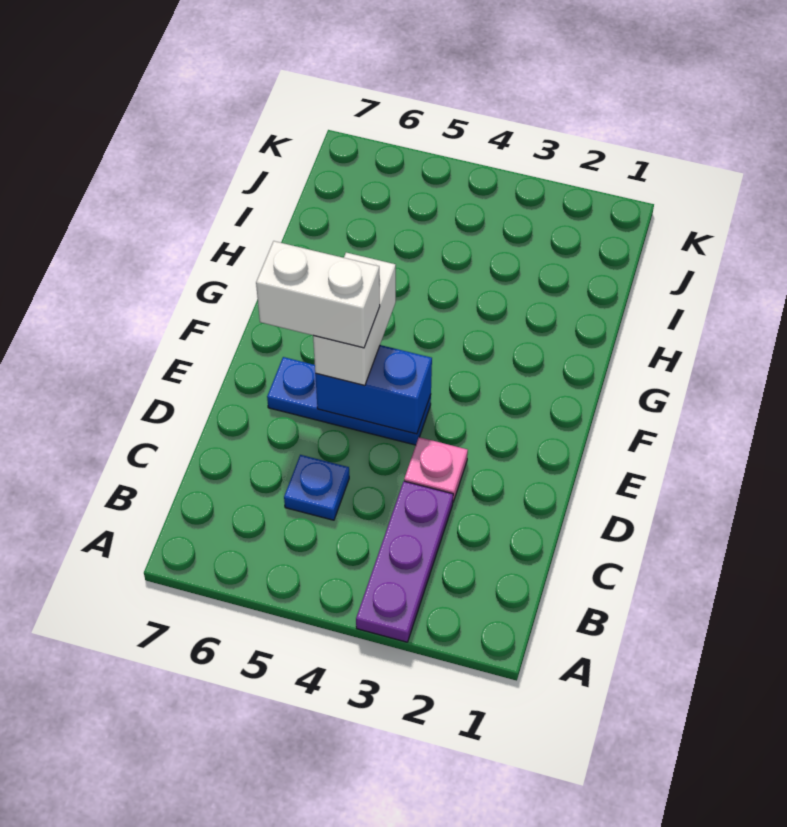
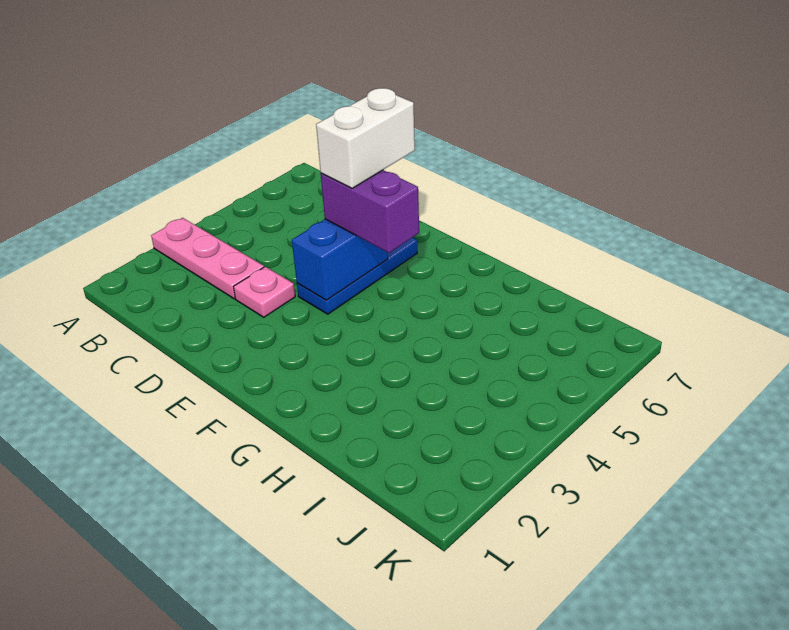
purple plate A3:C3 level 1 -> pink plate A3:C3 level 1
blue plate C5 level 1 -> none
white brick E5:F5 level 3 -> purple brick E5:F5 level 3

